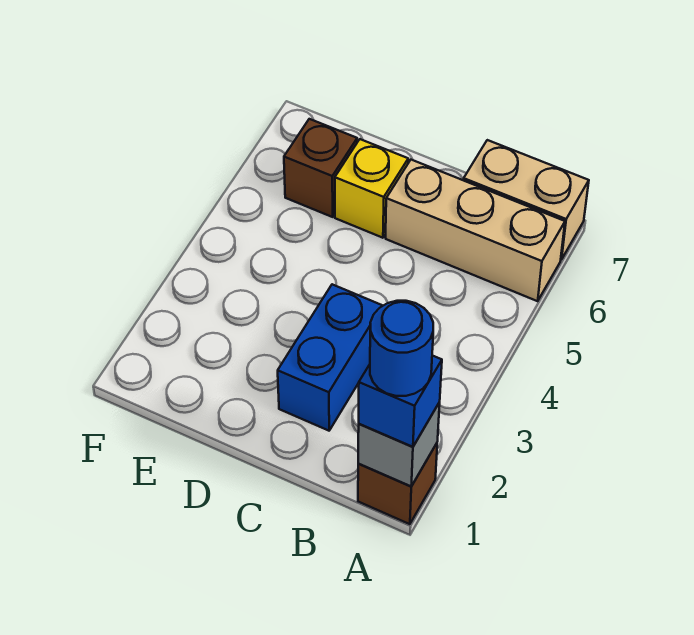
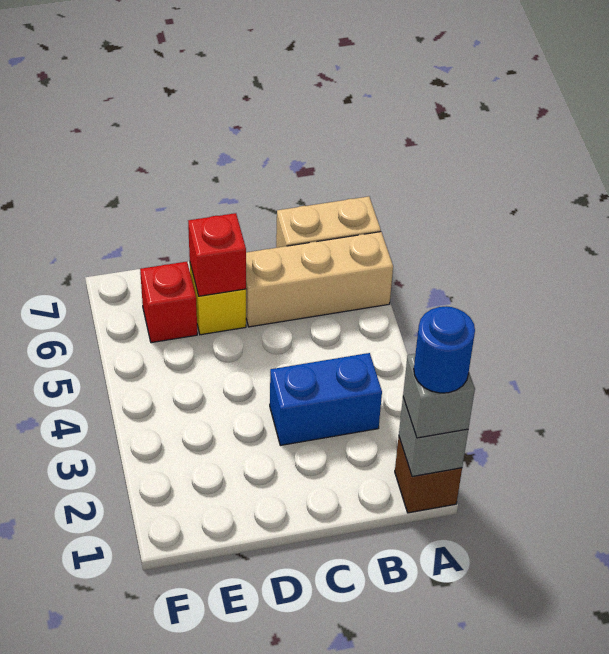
blue brick A1 level 3 -> grey brick A1 level 3
blue brick C2:C3 level 1 -> blue brick B3:C3 level 1
none -> red brick D6 level 2
brown brick E6 level 1 -> red brick E6 level 1

